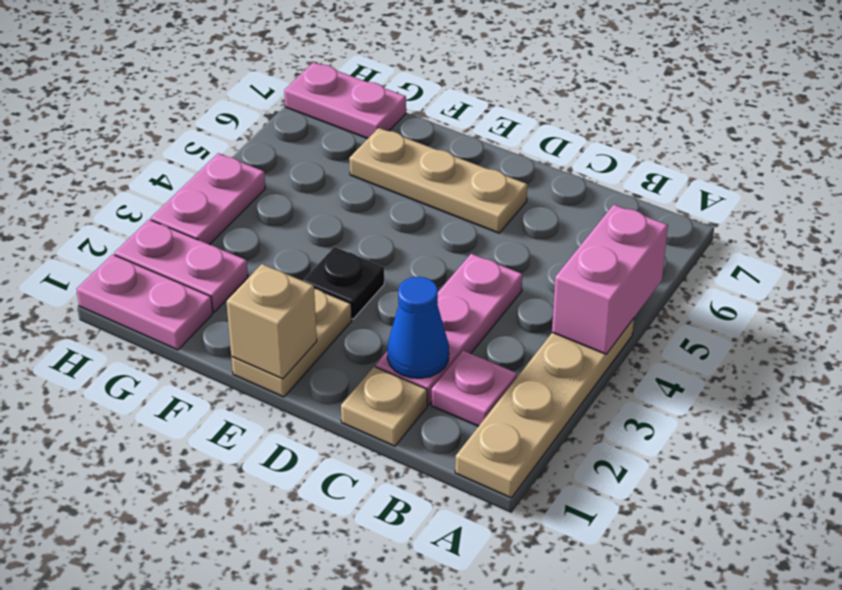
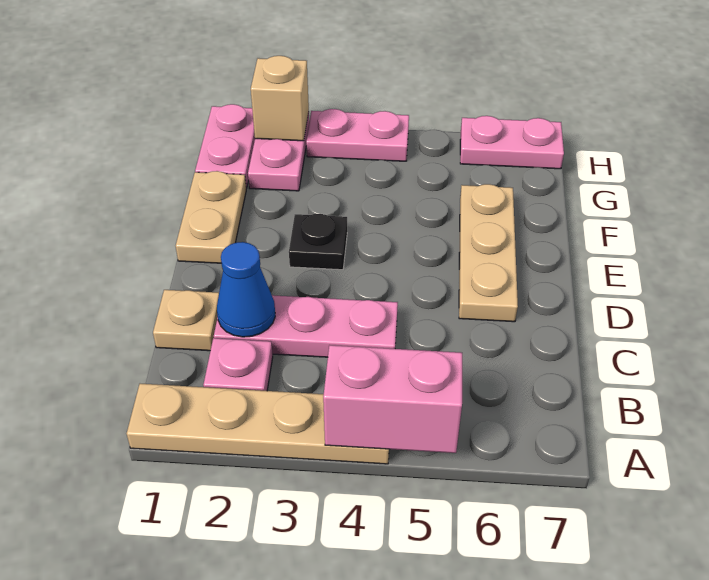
tan plate E1:E2 level 1 -> tan plate E1:F1 level 1
tan brick E1 level 2 -> tan brick H2 level 2
pink plate G7:H7 level 1 -> pink plate H6:H7 level 1

